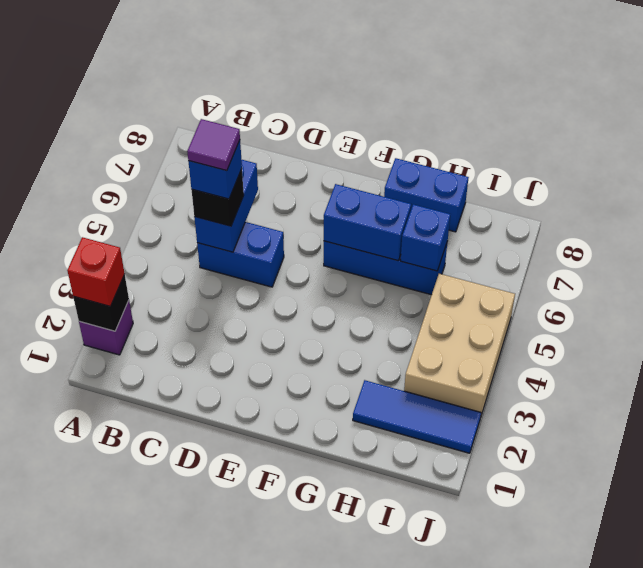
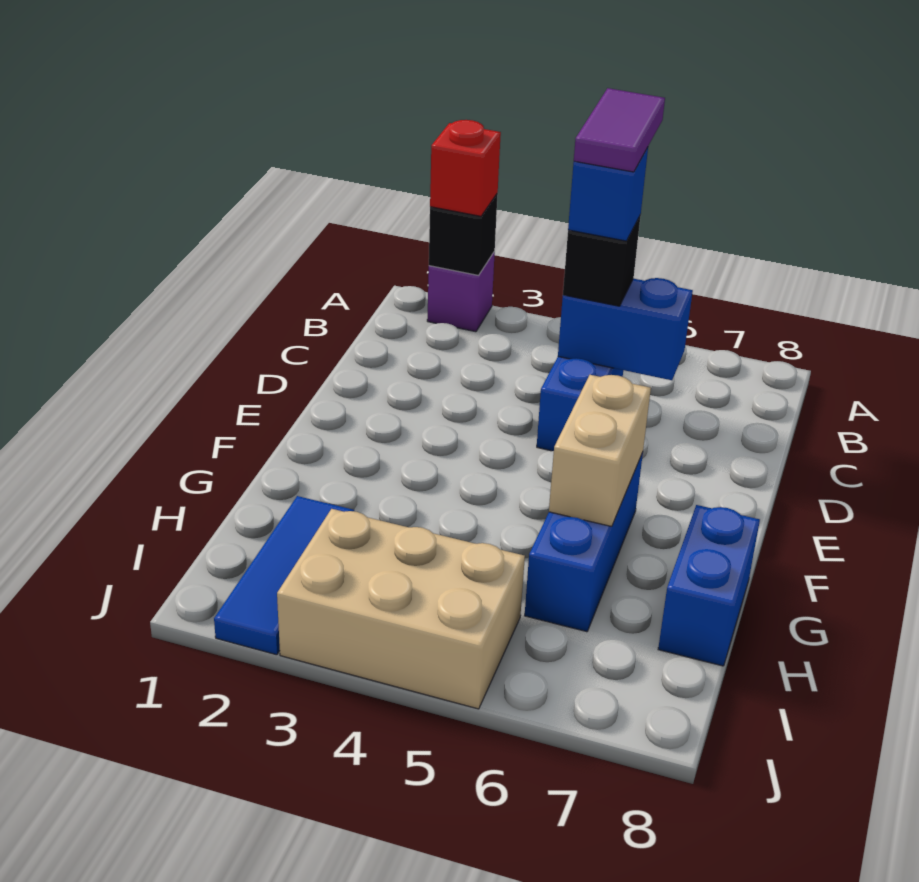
purple tile C5 level 5 -> purple tile B5:C5 level 5
blue brick F6:G6 level 2 -> tan brick F6:G6 level 2
blue brick H6 level 2 -> none

